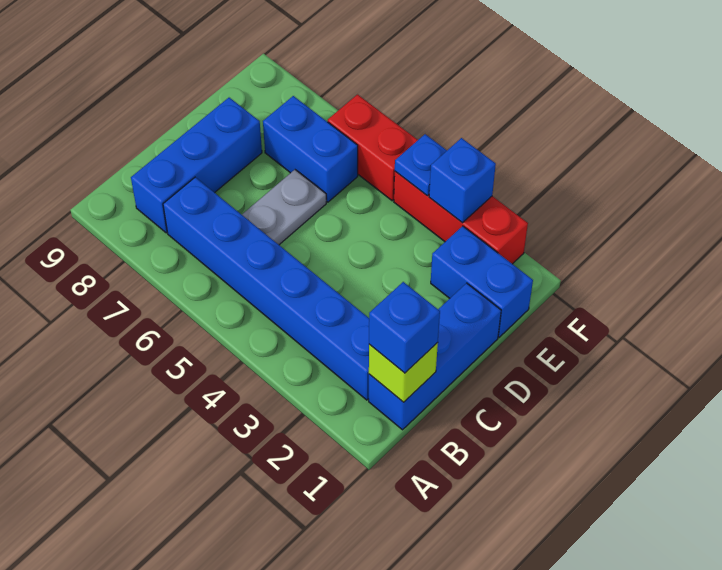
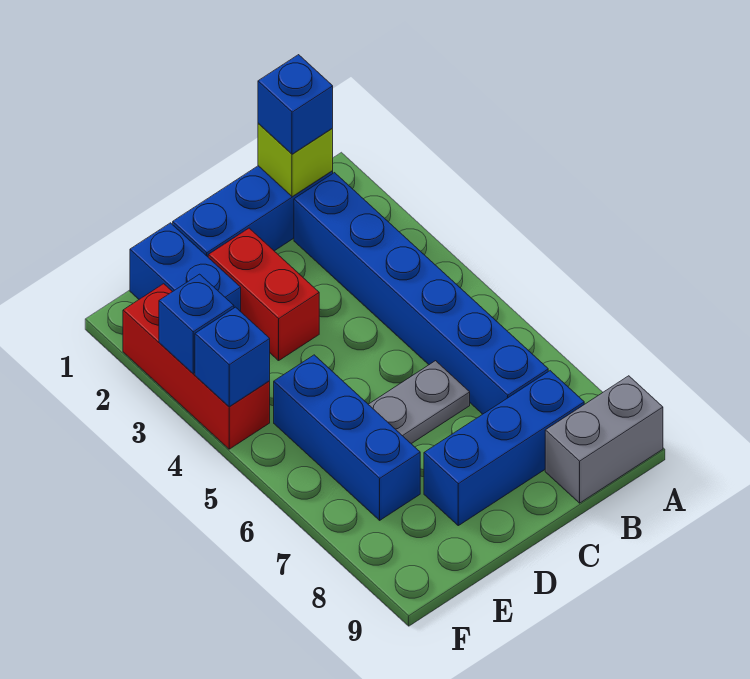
none -> grey brick A9:B9 level 1
blue brick E6:E7 level 1 -> blue brick E5:E7 level 1
blue plate F4 level 2 -> blue brick F4 level 2
red brick F5:F6 level 1 -> red brick D2:D3 level 1

